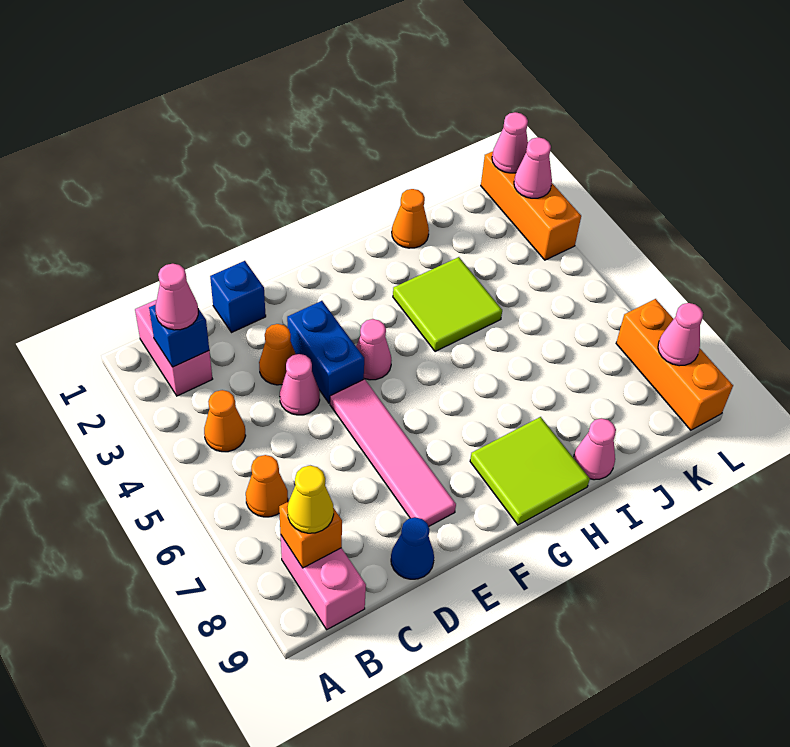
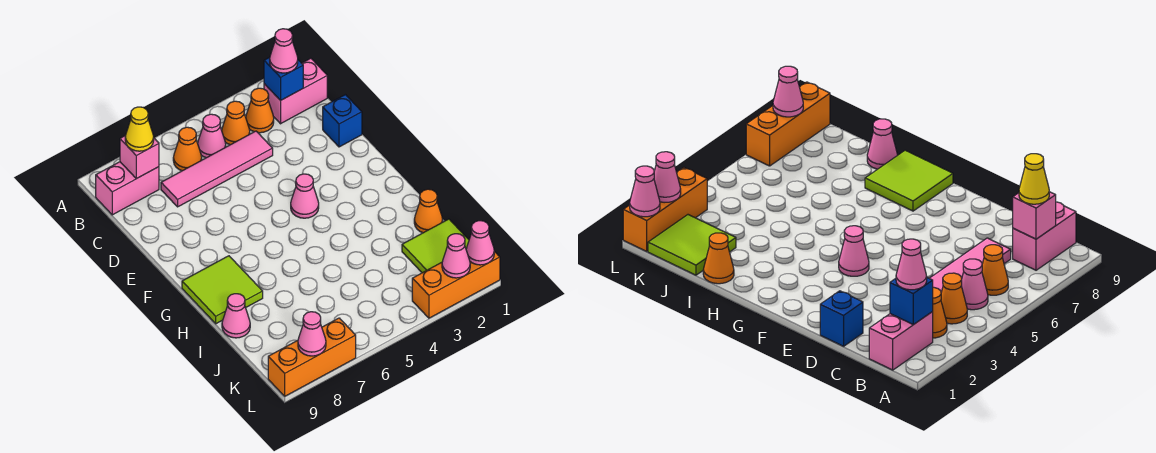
orange brick B8 level 2 -> pink brick B8 level 2
orange cone D3 level 1 -> orange cone B3 level 1
pink cone D4 level 1 -> pink cone B5 level 1
blue cone D9 level 1 -> none
blue brick E3:E4 level 1 -> none
pink tile E5:E8 level 1 -> pink tile C4:C7 level 1
lime tile H3:I4 level 1 -> lime tile J1:K2 level 1

